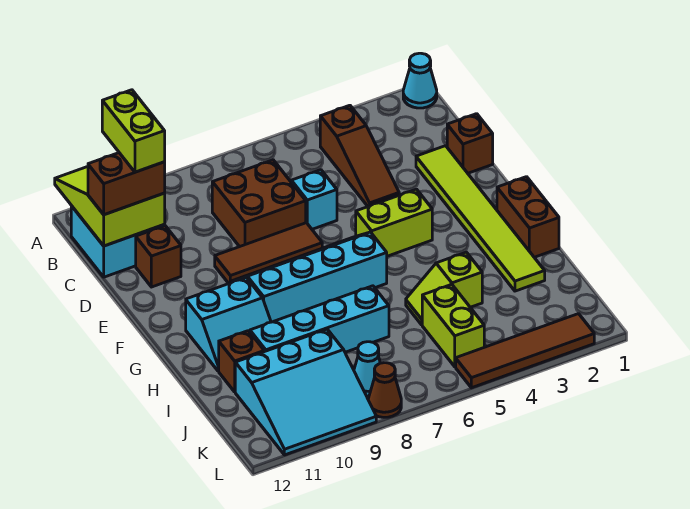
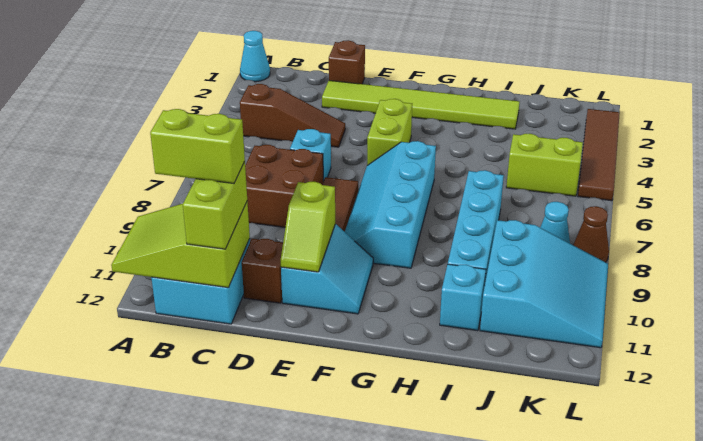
brown brick C11:C12 level 3 -> lime brick C11:C12 level 3
brown brick G1:H1 level 1 -> none
cyan slope G10:H11 level 1 top G -> cyan slope E10:F11 level 1 top E
lime slope I4:I5 level 1 top 4 -> lime slope E10:E11 level 2 top 10
brown brick I11 level 1 -> cyan brick I11 level 1

